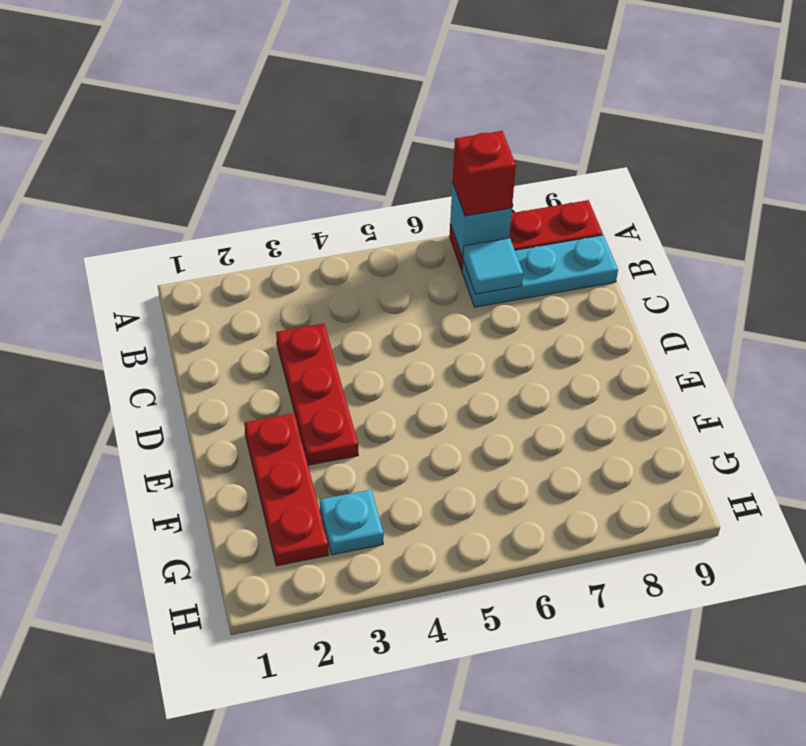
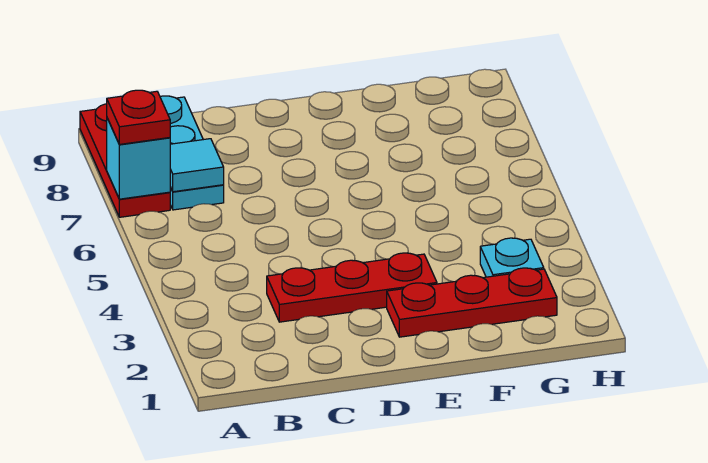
red brick A7 level 3 -> red plate A7 level 3

